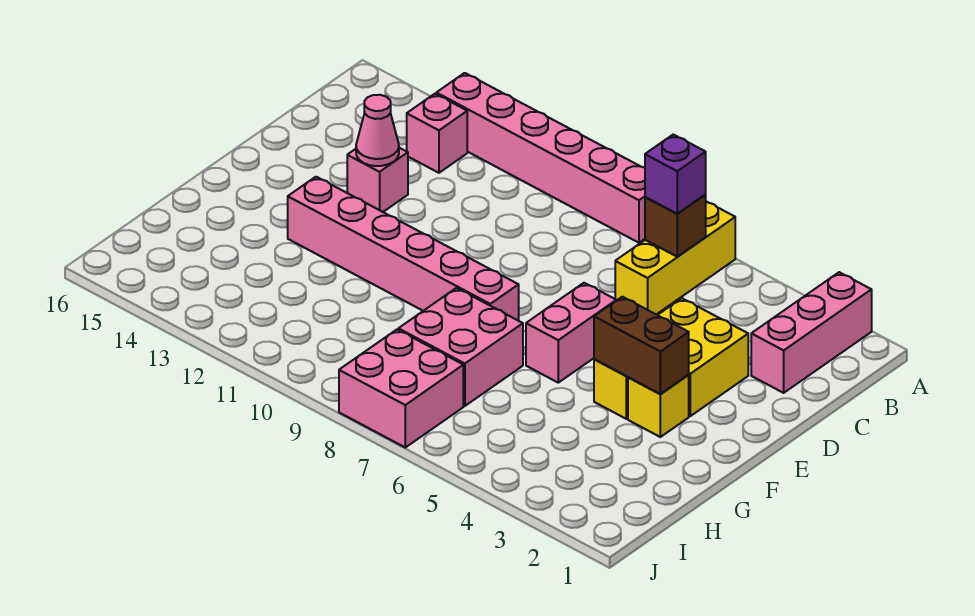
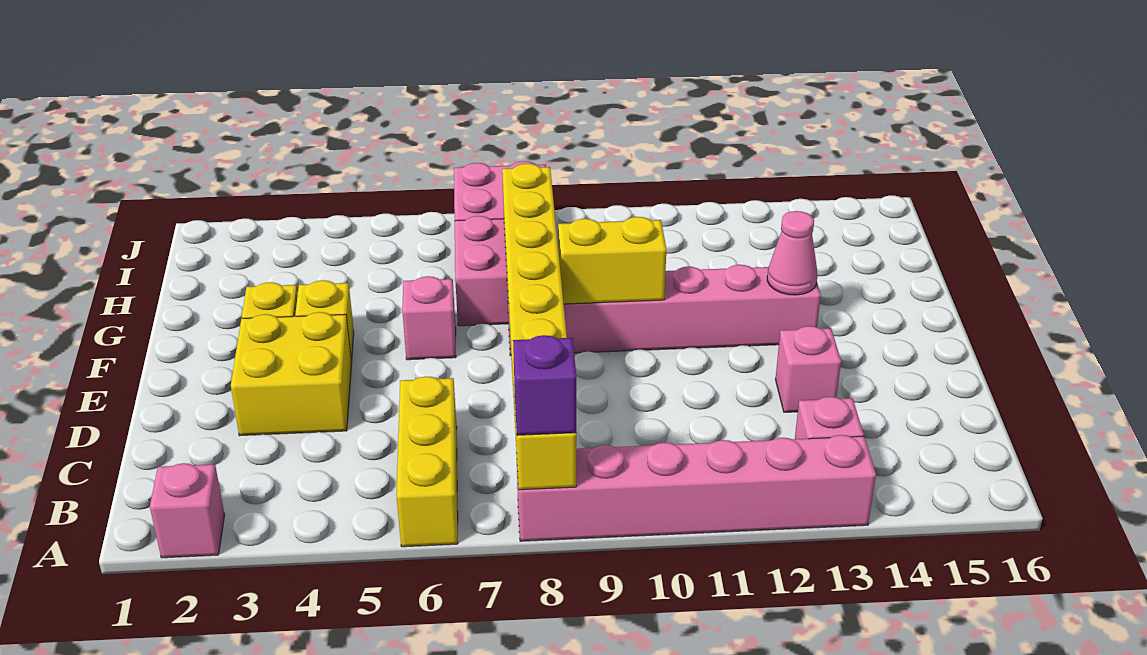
pink brick A2:C2 level 1 -> pink brick A2 level 1
none -> yellow brick A8:H8 level 2
brown brick B6 level 2 -> none
purple brick B6 level 3 -> purple brick A8 level 3
pink cone D13 level 2 -> pink cone F13 level 2
pink brick E6:F6 level 1 -> pink brick F6 level 1
brown brick F3:F4 level 2 -> none
none -> yellow brick F9:F10 level 2

